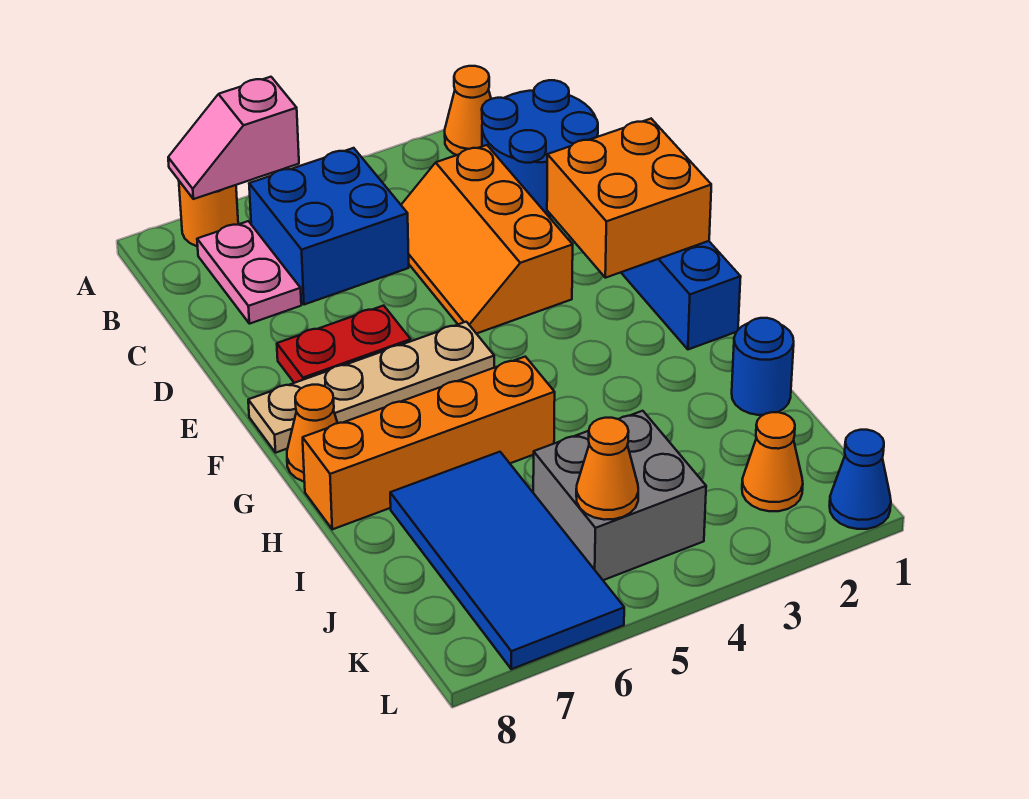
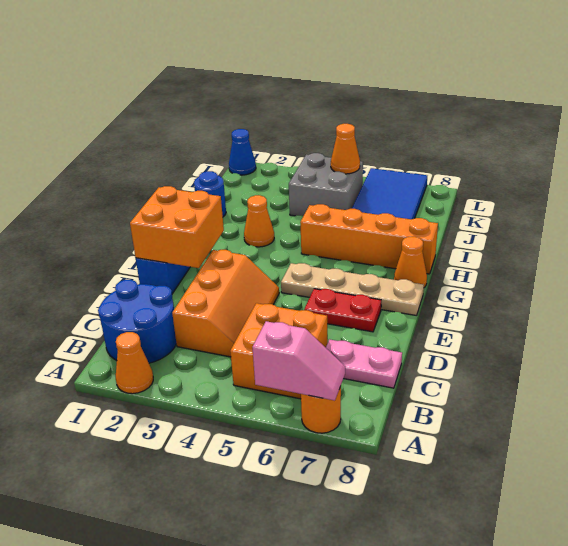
blue brick B5:C6 level 1 -> orange brick B5:C6 level 1
pink plate B7:C7 level 1 -> pink plate C7:C8 level 1
orange cone K2 level 1 -> orange cone H3 level 1

